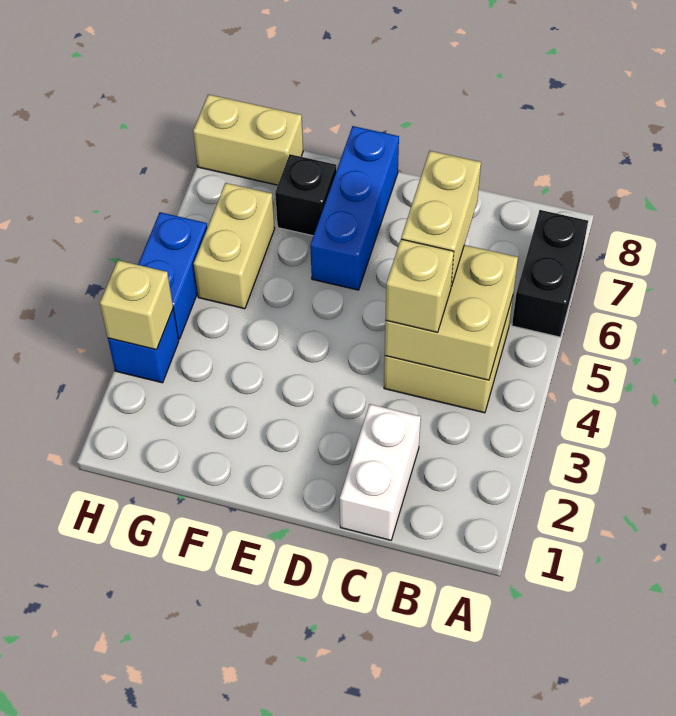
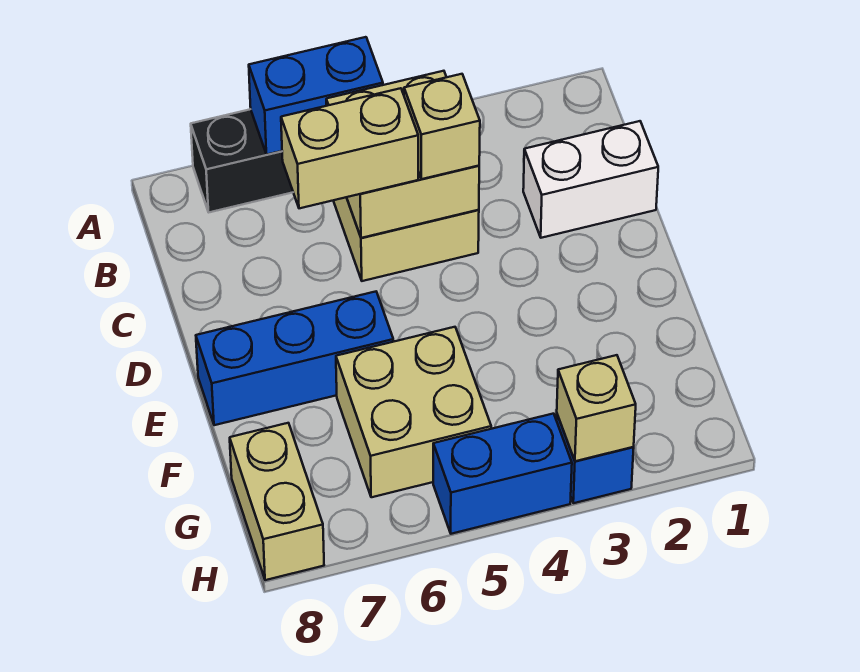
none -> blue brick A5:A6 level 2
black brick F7 level 1 -> none
tan brick G5:G6 level 1 -> tan brick F5:G6 level 1

